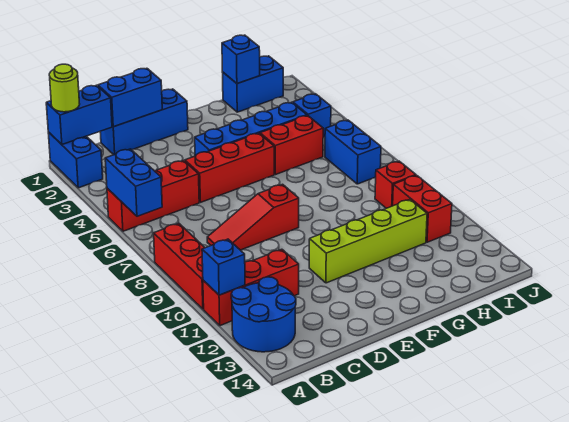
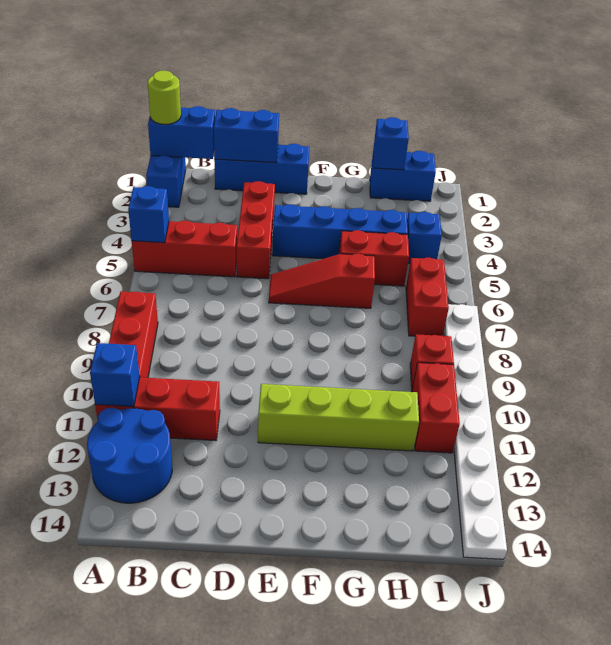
blue brick A5:A6 level 2 -> blue brick A5 level 2
red slope C8:E8 level 1 top E -> red slope E6:G6 level 1 top G
red brick D5:F5 level 1 -> red brick D3:D5 level 1
blue brick I6:I7 level 1 -> red brick I6:I7 level 1
none -> white plate J7:J14 level 1

